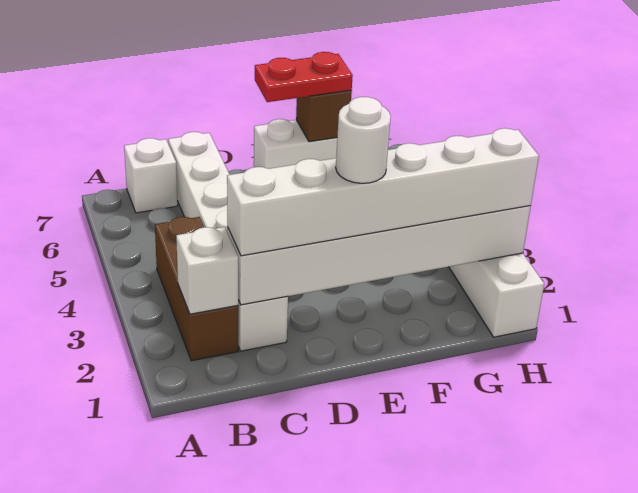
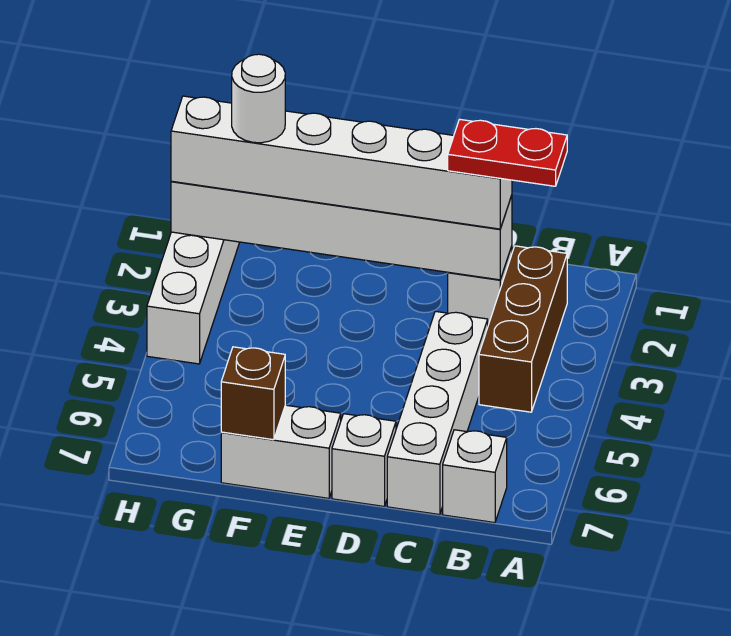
white brick B2 level 2 -> white brick D7 level 1
white round brick E2 level 4 -> white round brick G2 level 4
red plate E7:F7 level 3 -> red plate B2:C2 level 4

